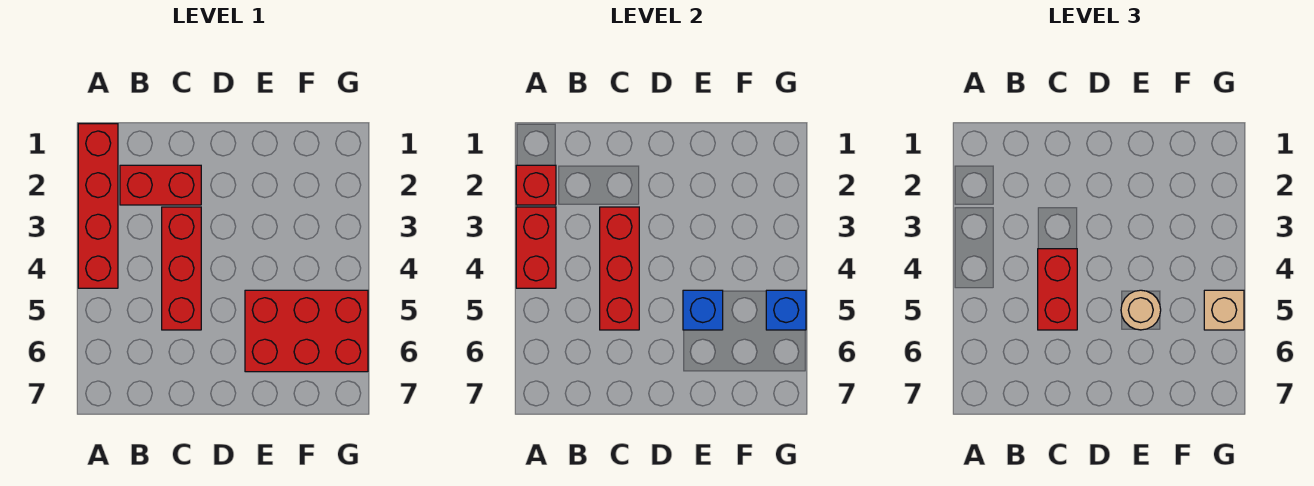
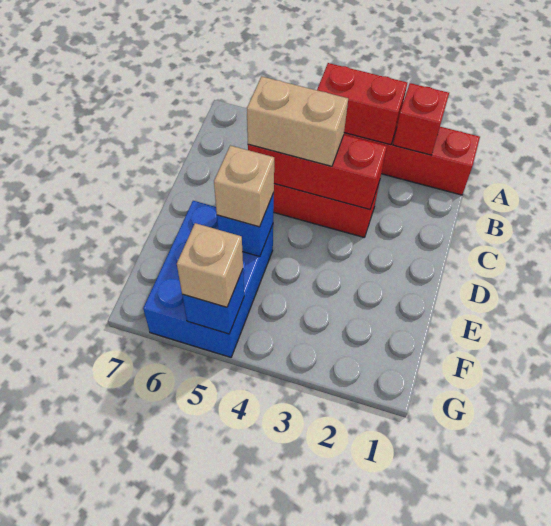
red brick B2:C2 level 1 -> none
red brick C4:C5 level 3 -> tan brick C4:C5 level 3
red brick E5:G6 level 1 -> blue brick E5:G6 level 1
tan round brick E5 level 3 -> tan brick E5 level 3

